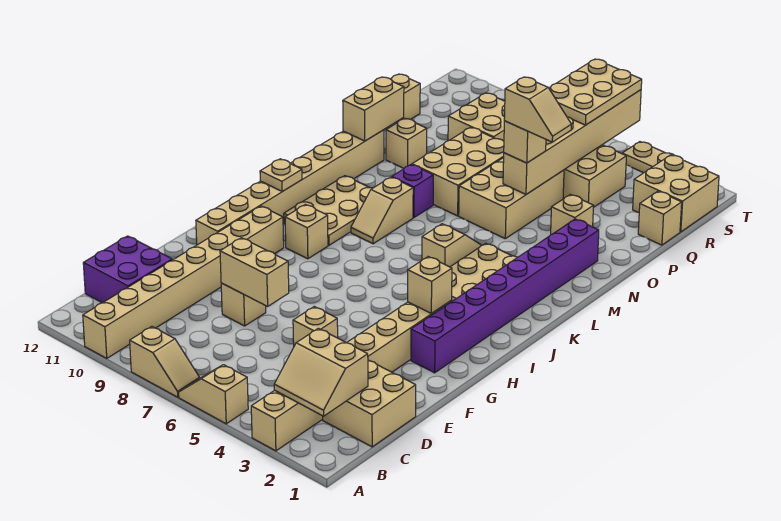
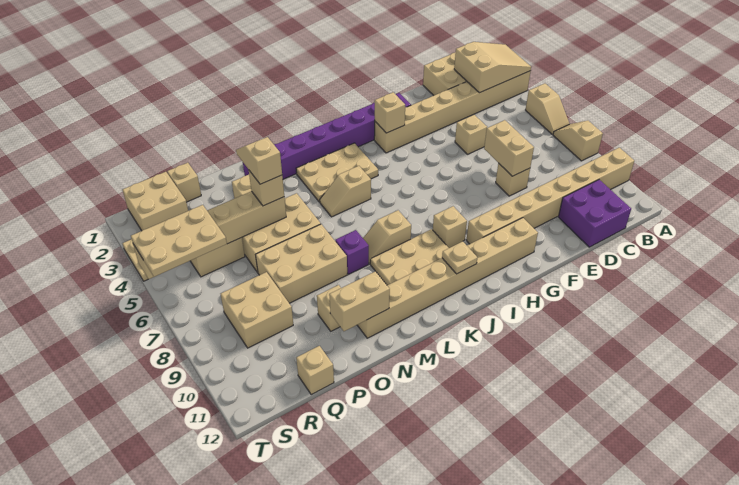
tan slope B2:C3 level 2 top C -> tan slope A2:C3 level 2 top C
tan slope K8:L8 level 1 top L -> tan slope K8:L8 level 1 top K

